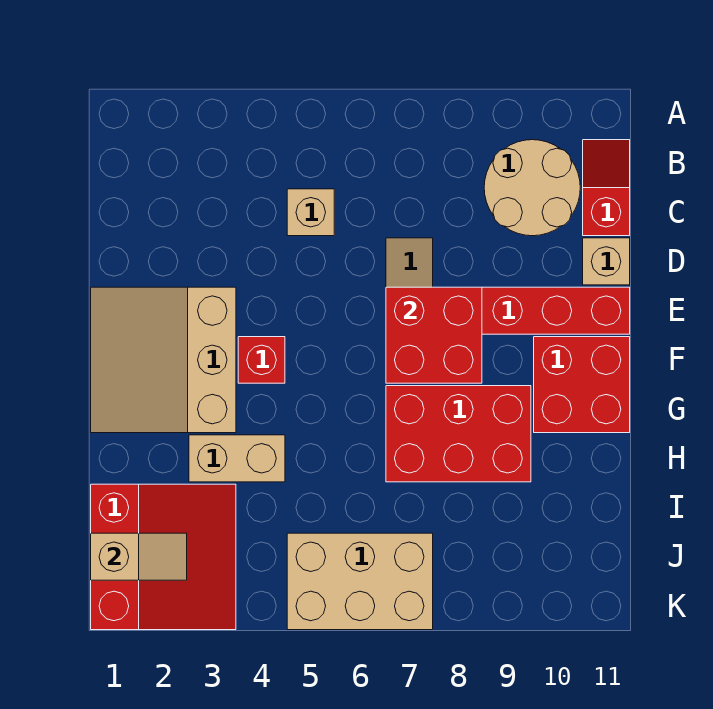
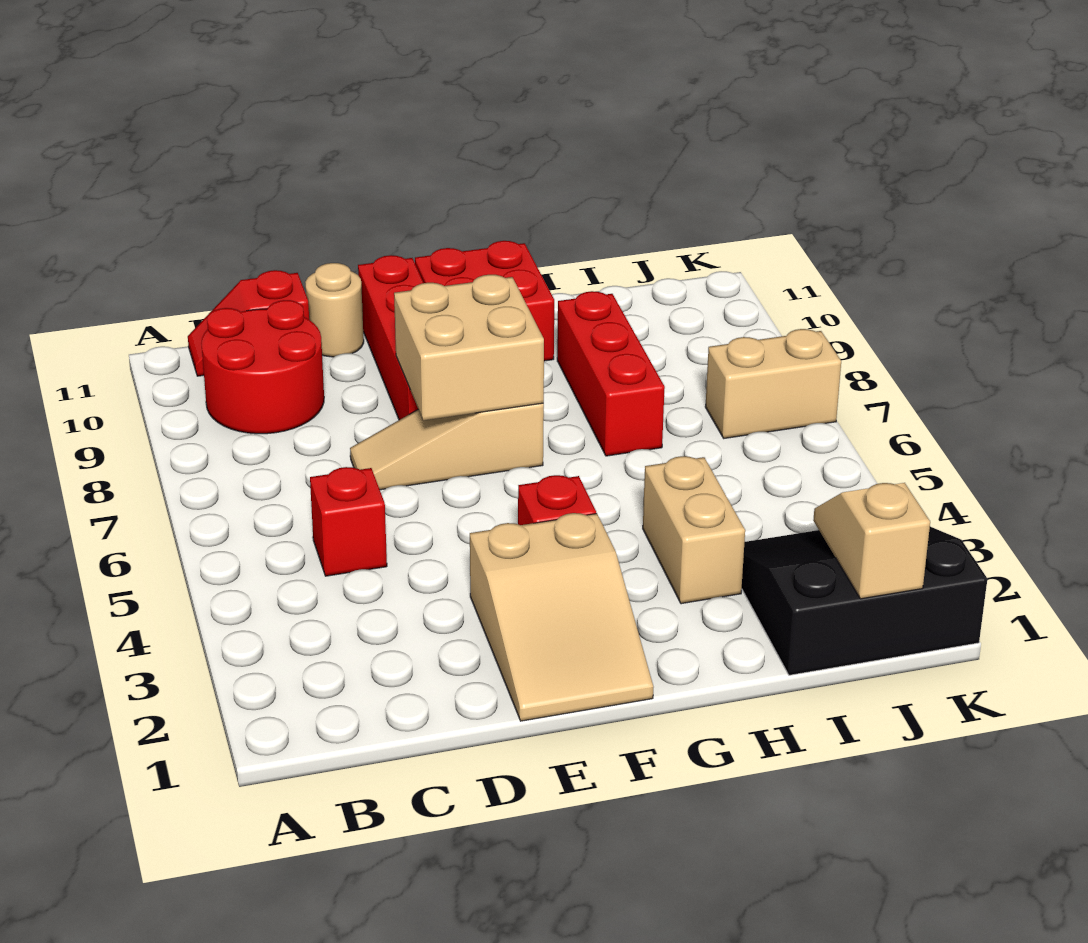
tan round brick B9:C10 level 1 -> red round brick B9:C10 level 1
tan brick C5 level 1 -> red brick C5 level 1
tan brick D11 level 1 -> tan round brick D11 level 1
tan slope E1:G3 level 1 top 3 -> tan slope E1:F3 level 1 top 3
red brick E7:F8 level 2 -> tan brick E7:F8 level 2
red brick G7:H9 level 1 -> red brick H7:H9 level 1
red slope I1:K3 level 1 top 1 -> black slope I1:K3 level 1 top 1
tan brick J5:K7 level 1 -> tan brick J7:K7 level 1

